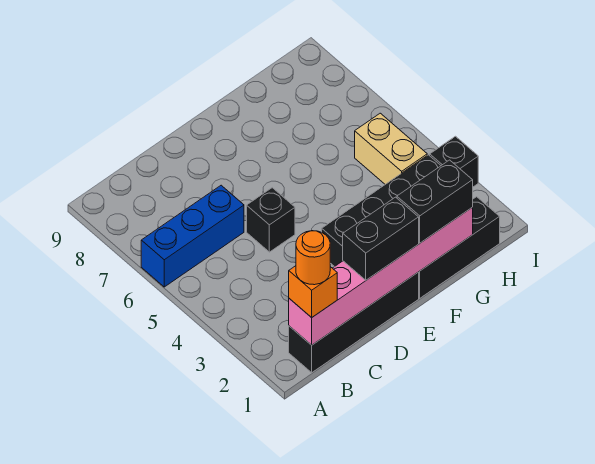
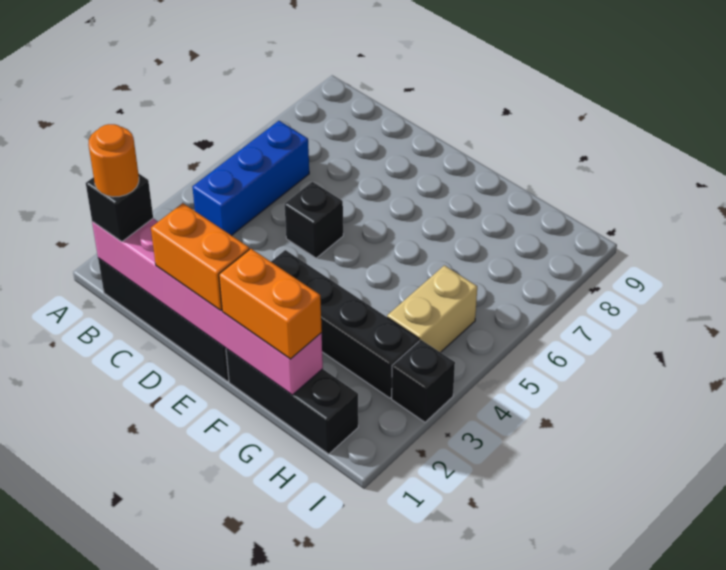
blue brick A6:C6 level 1 -> blue brick B4:B6 level 1
orange brick B1 level 3 -> black brick B1 level 3
black brick D1:E1 level 3 -> orange brick D1:E1 level 3
black brick F1:G1 level 3 -> orange brick F1:G1 level 3

